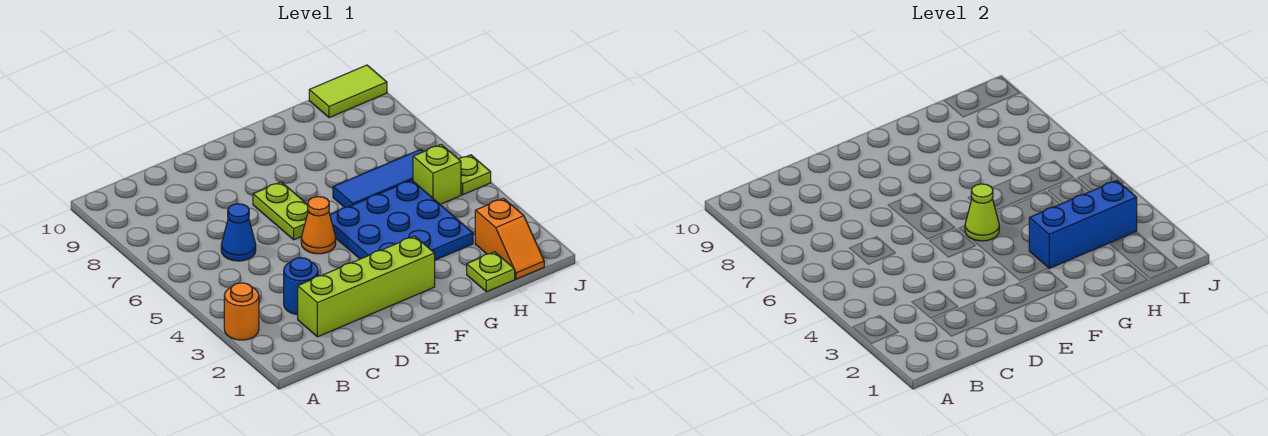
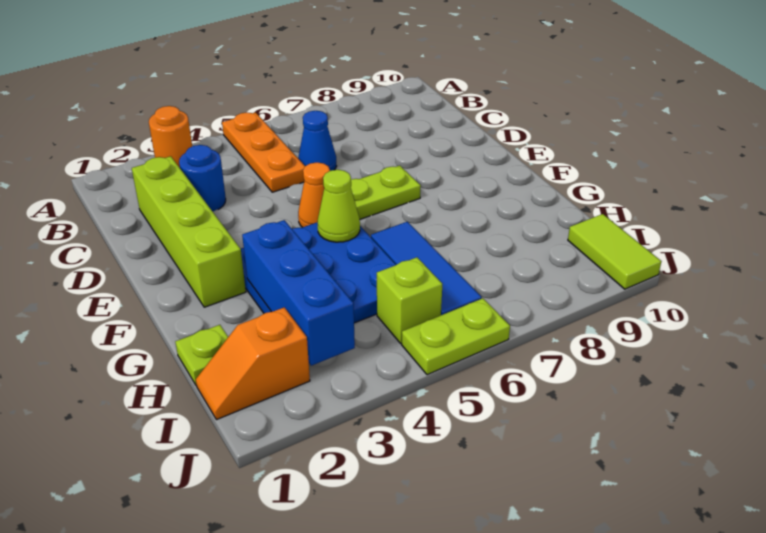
none -> orange plate A5:C5 level 1
lime plate J5 level 1 -> lime plate J5:J6 level 1

